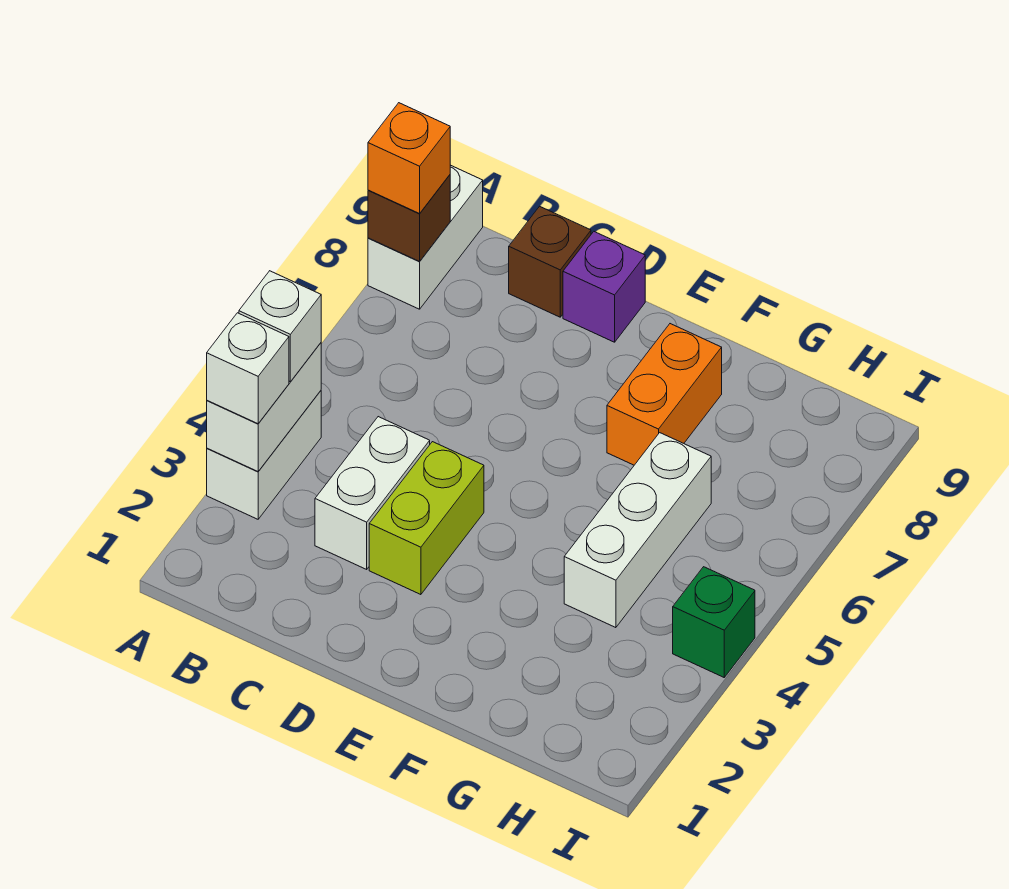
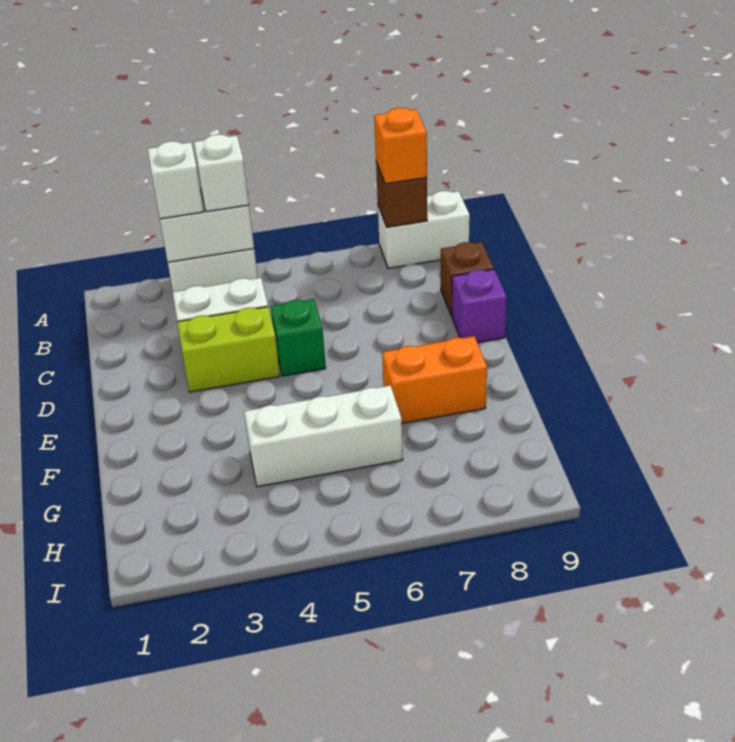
green brick I4 level 1 -> green brick D5 level 1

